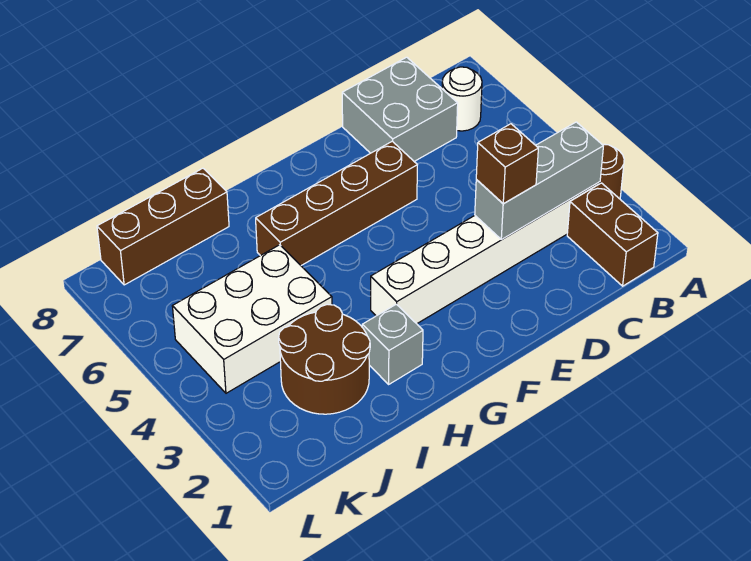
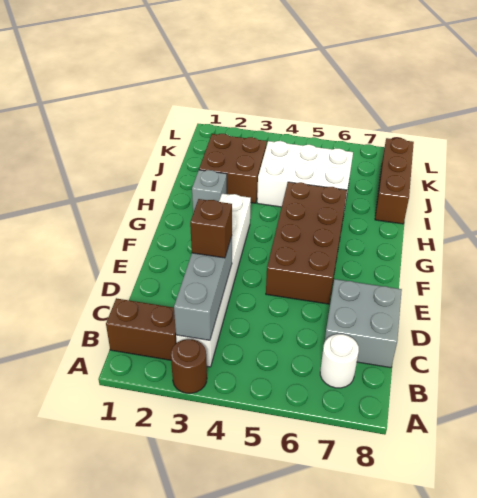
brown brick E6:H6 level 1 -> brown brick E5:H6 level 1
brown round brick I2:J3 level 1 -> brown brick I2:J3 level 1
white brick I4:K5 level 1 -> white brick I4:J6 level 1

